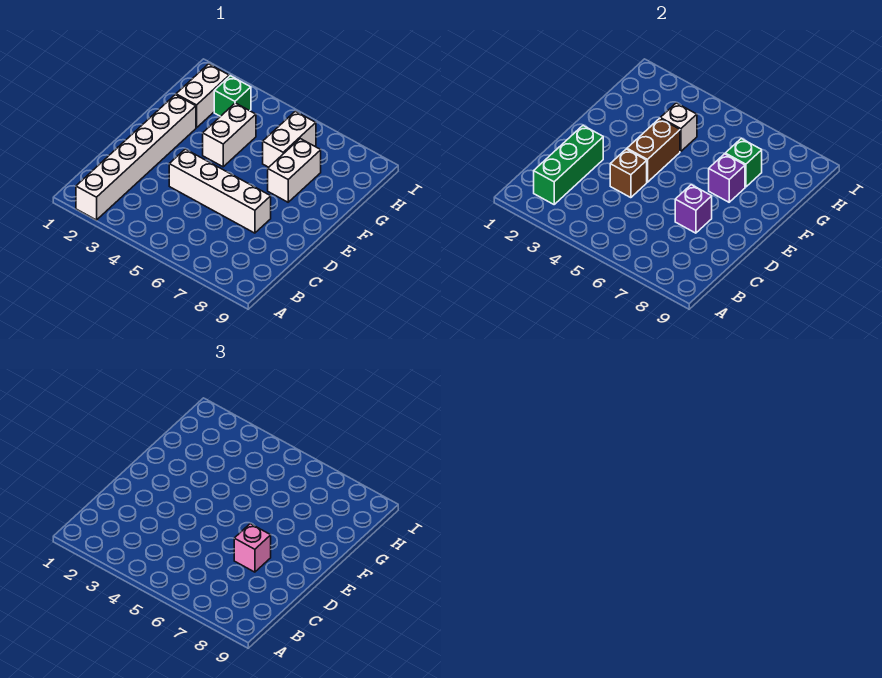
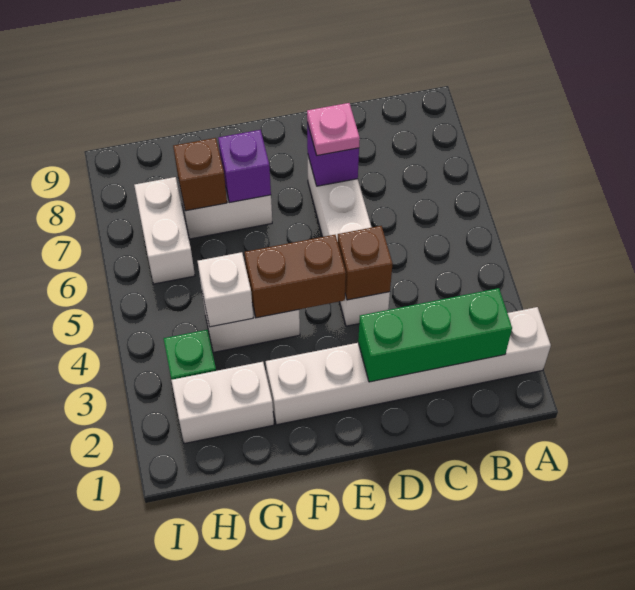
pink brick D7 level 3 -> pink plate D7 level 3
white brick G6:H6 level 1 -> white brick H6:H7 level 1
green brick G7 level 2 -> brown brick G7 level 2

